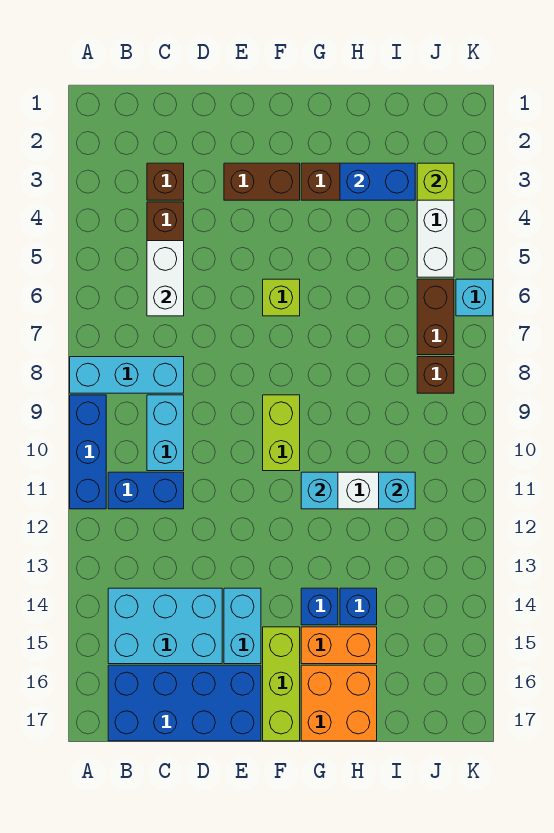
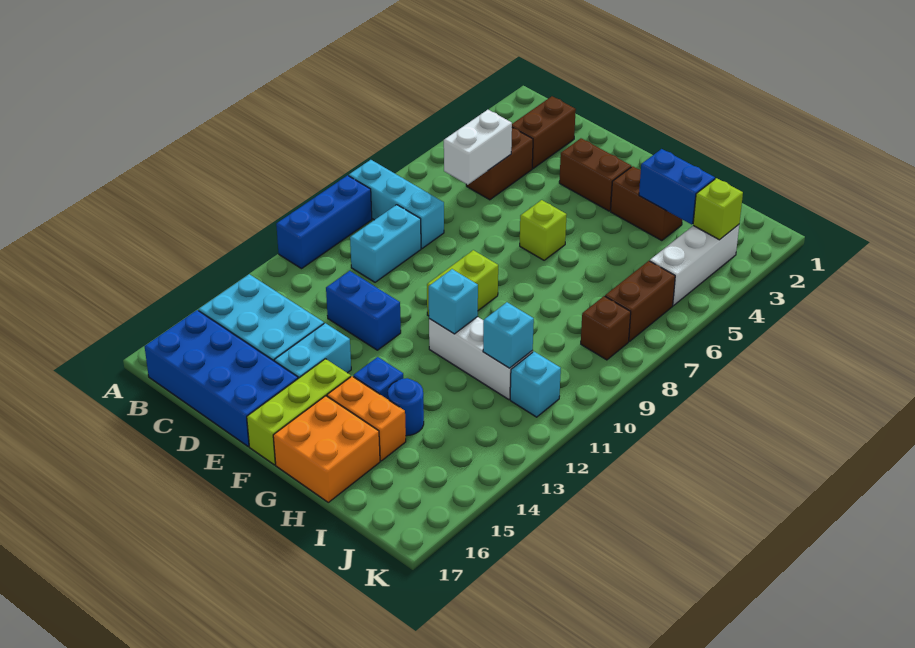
blue brick B11:C11 level 1 -> blue brick D12:E12 level 1
brown brick C3 level 1 -> brown brick C2:C3 level 1
blue brick H14 level 1 -> blue round brick H14 level 1
cyan brick K6 level 1 -> cyan brick J11 level 1

